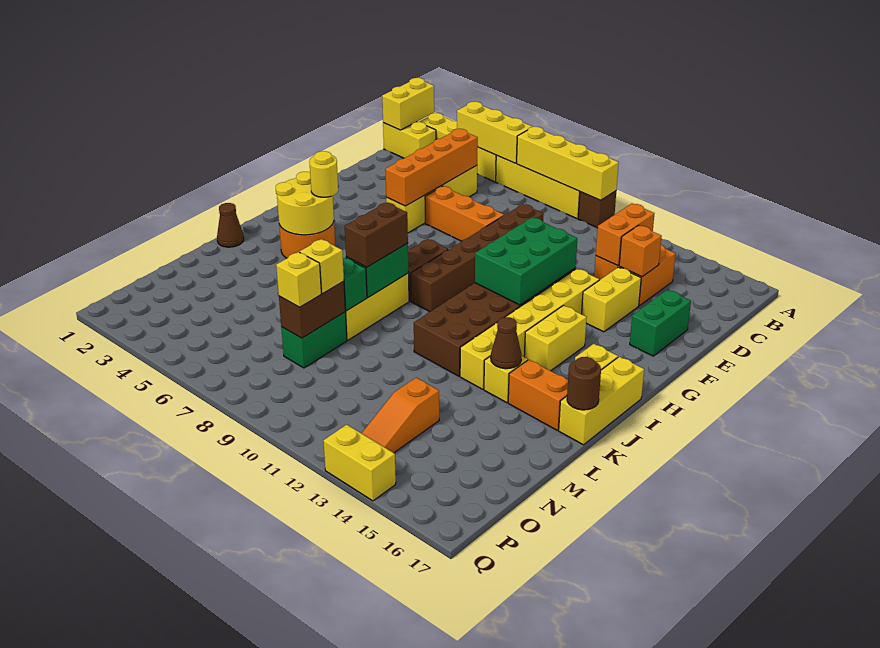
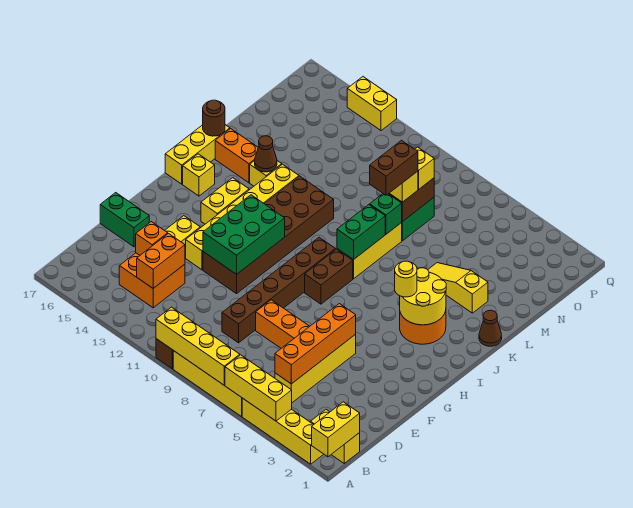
green brick E16:F16 level 1 -> green brick E16:E17 level 1
brown brick J8:K8 level 3 -> brown brick L8:M8 level 4
none -> yellow slope L3:L5 level 1 top 3
orange slope N13:P13 level 1 top N -> none

